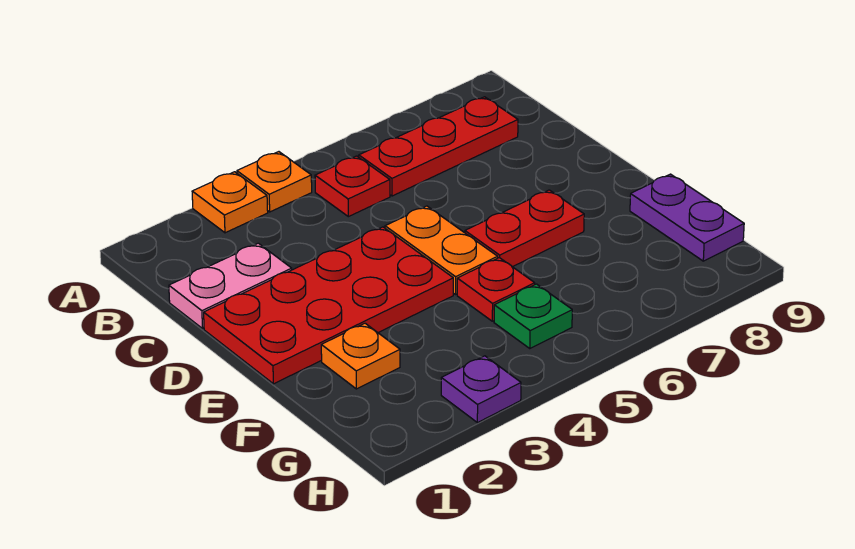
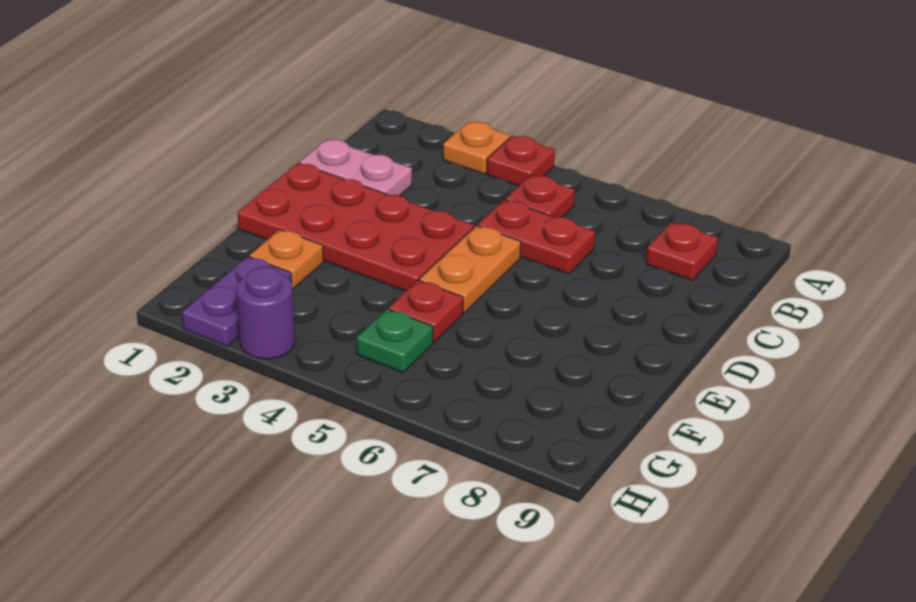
orange plate A4 level 1 -> red plate A4 level 1
red plate B6:B8 level 1 -> red plate B8 level 1
red plate E6:E7 level 1 -> red plate C5:C6 level 1
purple plate F9:G9 level 1 -> purple plate G2:H2 level 1
purple plate H3 level 1 -> purple round brick H3 level 1

